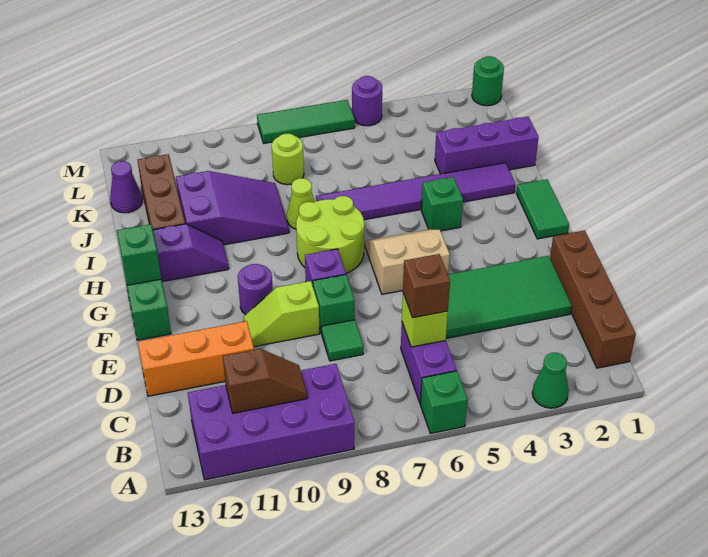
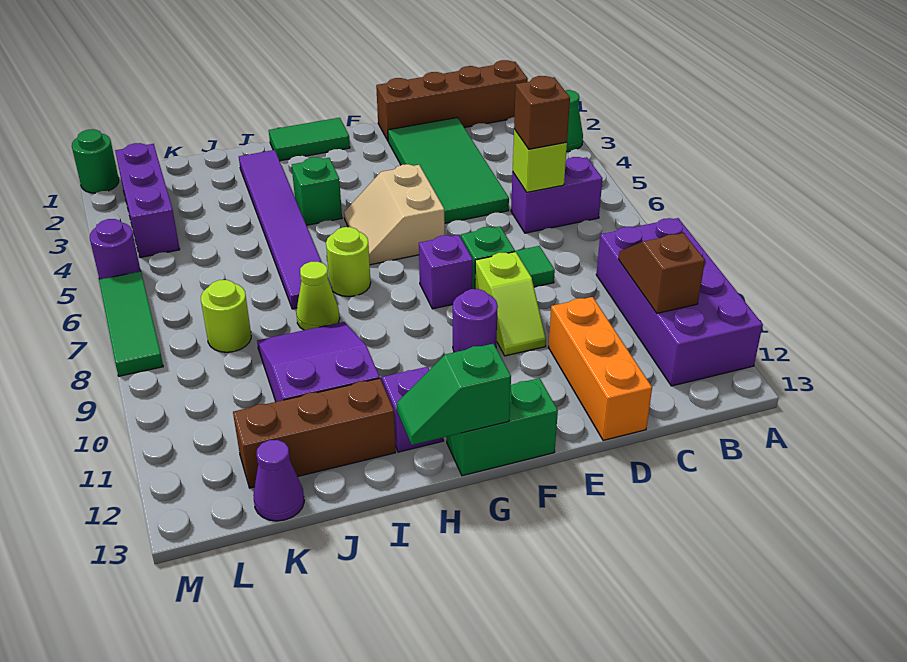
green brick A6 level 1 -> none
lime round brick G7:H8 level 1 -> lime round brick H7 level 1
purple brick J1:J3 level 1 -> purple brick L2:L4 level 1

